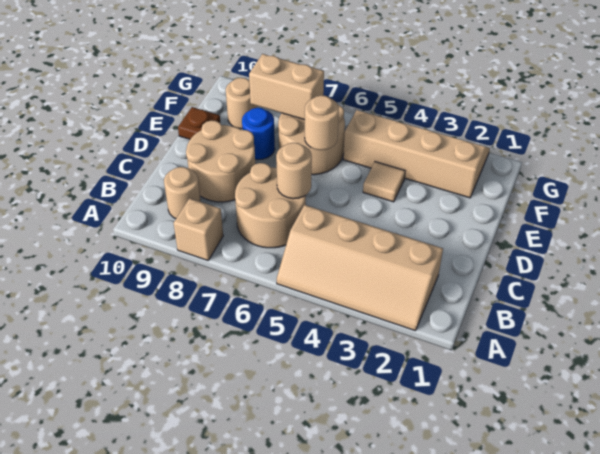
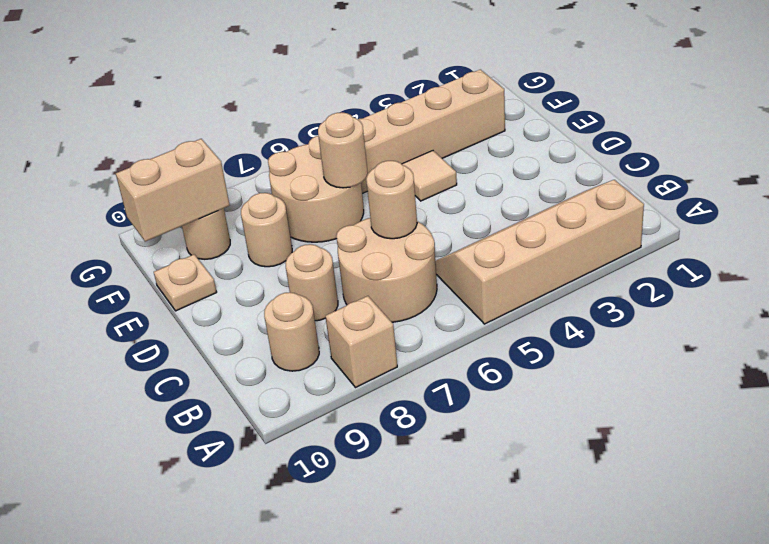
tan slope A2:B5 level 1 top B -> tan slope A2:B5 level 1 top A
tan round brick C8:D9 level 1 -> tan round brick C8 level 1
blue round brick E8 level 1 -> tan round brick E8 level 1
brown plate E10 level 1 -> tan plate E10 level 1
tan brick F7:F8 level 2 -> tan brick F9:F10 level 2

